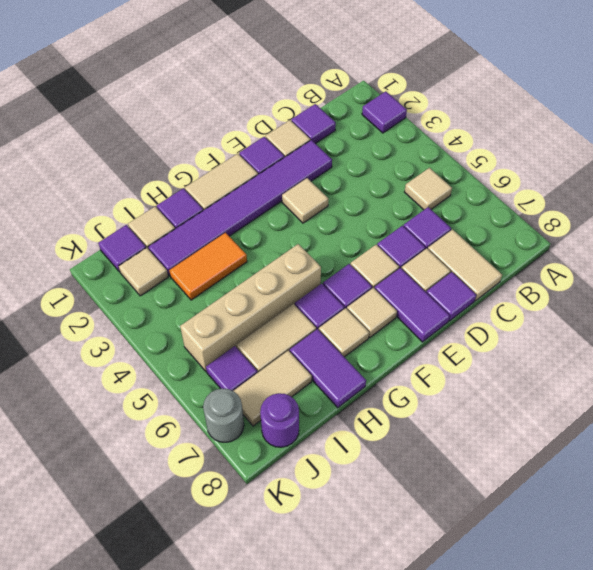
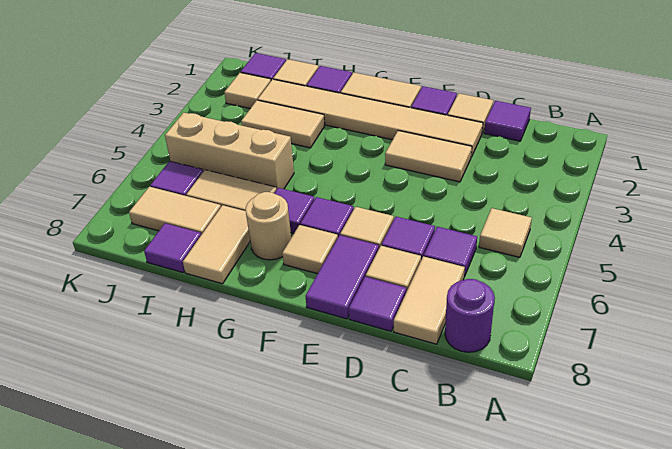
purple tile A2 level 1 -> purple tile I8 level 1
purple tile D2:I2 level 1 -> tan tile D2:I2 level 1
tan tile E3 level 1 -> tan tile D3:E3 level 1
tan brick G5:J5 level 1 -> tan brick H5:J5 level 1
tan tile G7 level 1 -> tan round brick G7 level 1
orange tile H3:I3 level 1 -> tan tile H3:I3 level 1
purple tile H7:H8 level 1 -> tan tile H7:H8 level 1
purple round brick J8 level 1 -> purple round brick B8 level 1
grey round brick K7 level 1 -> none

